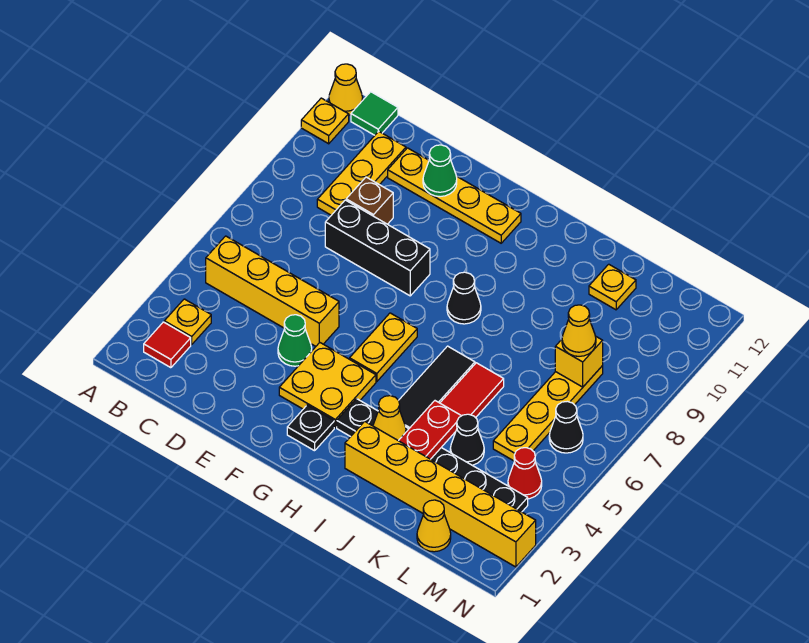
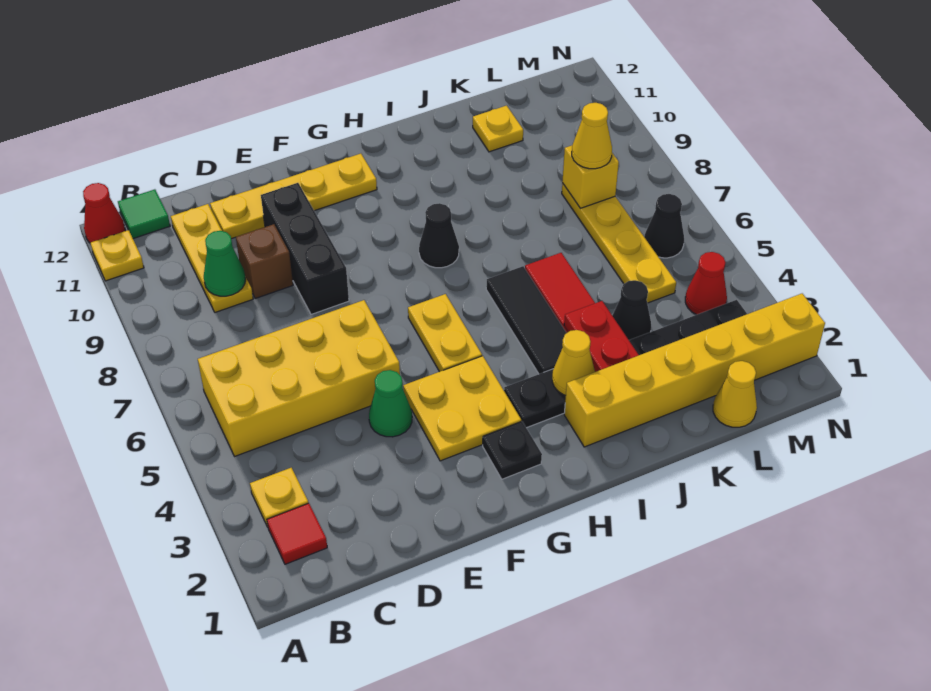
yellow cone A12 level 1 -> red cone A12 level 1
yellow brick B5:E5 level 1 -> yellow brick B5:E6 level 1
black brick D8:F8 level 1 -> black brick E8:E10 level 1
green cone E11 level 2 -> green cone C9 level 2

